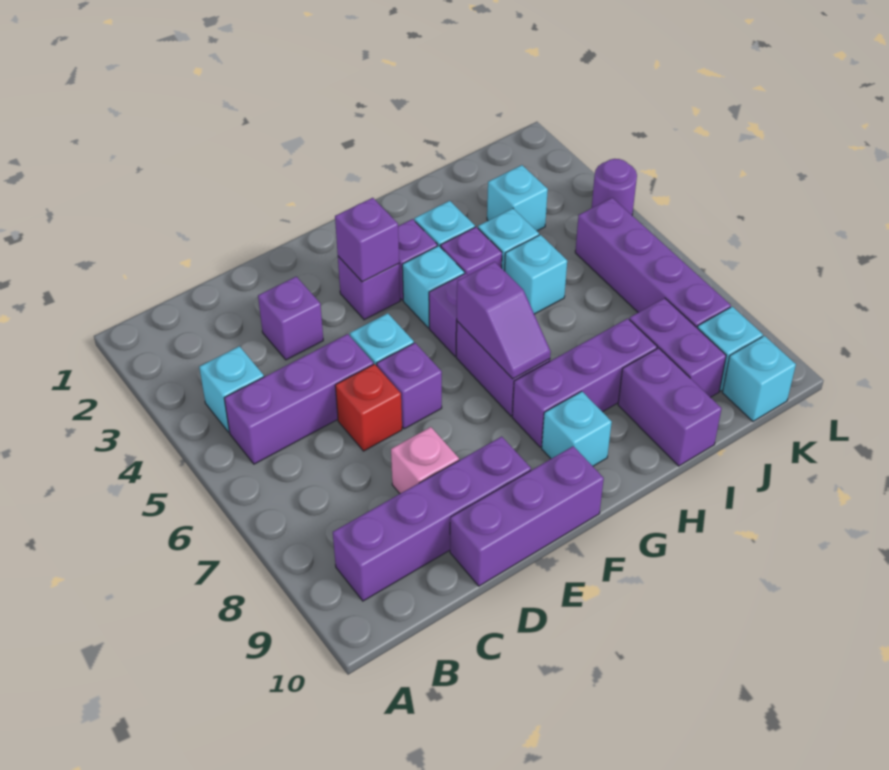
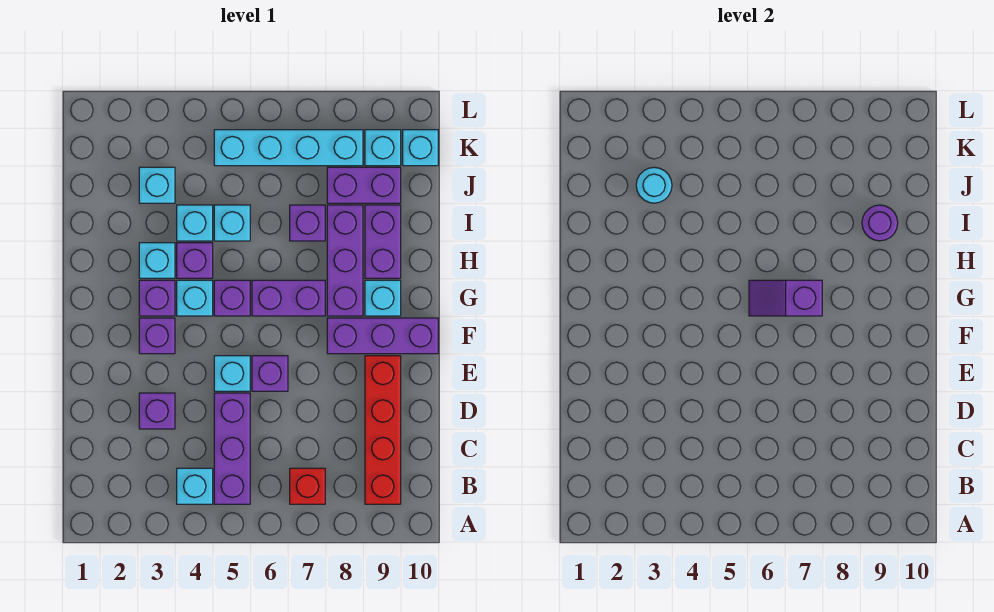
purple brick B9:E9 level 1 -> red brick B9:E9 level 1
red brick D6 level 1 -> red brick B7 level 1
pink brick D8 level 1 -> none
purple brick D10:F10 level 1 -> purple brick F8:F10 level 1
purple brick F3 level 2 -> purple brick I7 level 1
purple slope G6:G7 level 2 top 6 -> purple slope G6:G7 level 2 top 7
purple brick I9:I10 level 1 -> purple brick H9:I9 level 1
none -> cyan round brick J3 level 2
purple brick K5:K8 level 1 -> cyan brick K5:K8 level 1
purple round brick L4 level 1 -> purple round brick I9 level 2

